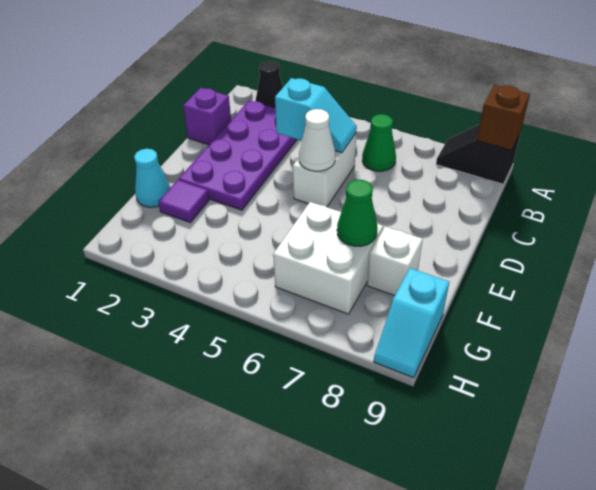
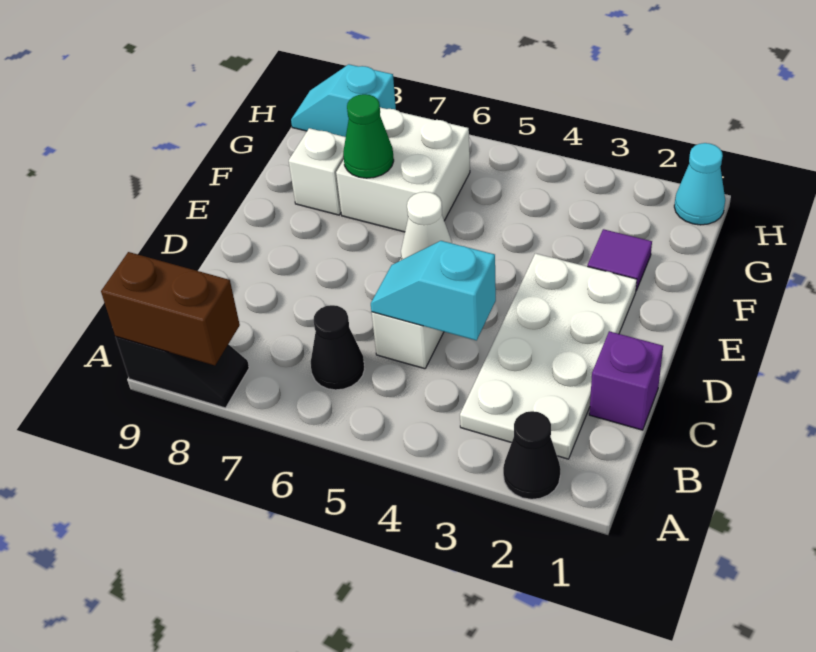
brown brick A9 level 2 -> brown brick A8:A9 level 2
purple plate B2:E3 level 1 -> white plate B2:E3 level 1
green cone B6 level 1 -> black cone B6 level 1
cyan cone F1 level 1 -> cyan cone H1 level 1
cyan slope G9:H9 level 1 top G -> cyan slope H8:H9 level 1 top 8

